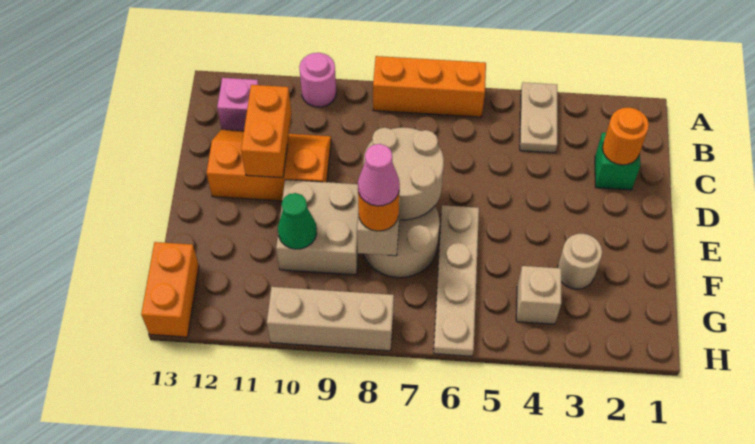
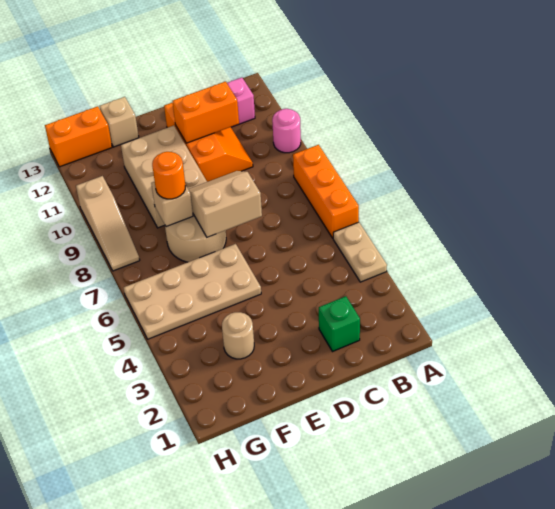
tan plate A4:B4 level 1 -> tan plate A4:A5 level 1
orange round brick C2 level 2 -> none
tan round brick D7:E8 level 2 -> tan slope D7:E8 level 2 top 7
tan plate E6:H6 level 1 -> tan plate E5:H6 level 1
tan brick E9:F10 level 1 -> tan brick E9:F11 level 1
pink cone F8 level 4 -> none
green cone F10 level 2 -> none
tan brick G4 level 1 -> tan brick F13 level 1
tan brick H8:H10 level 1 -> tan slope H8:H10 level 1 top 10

